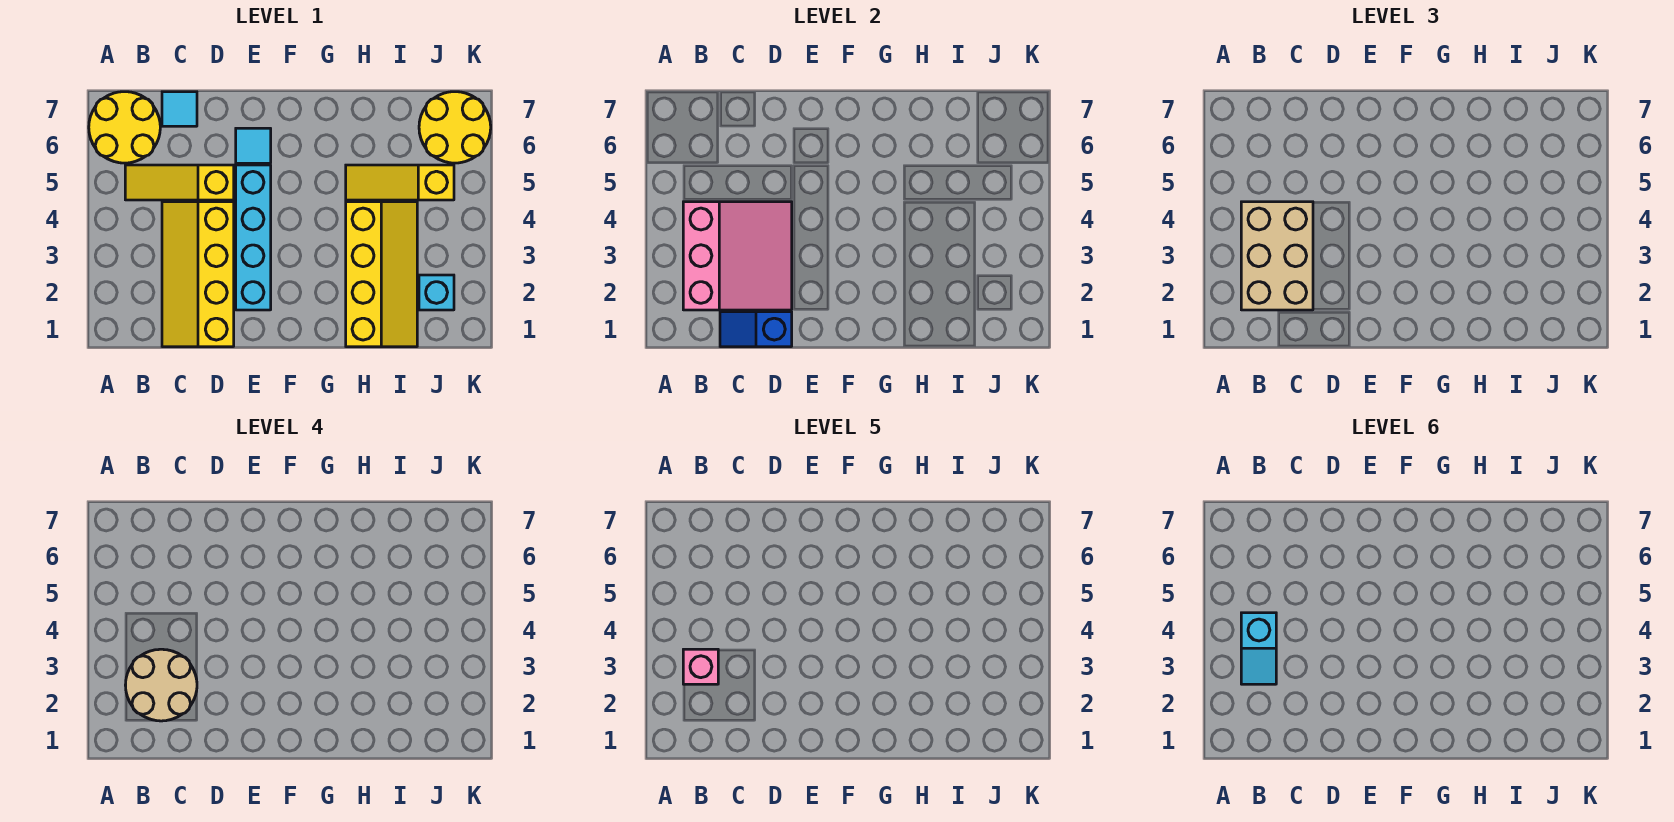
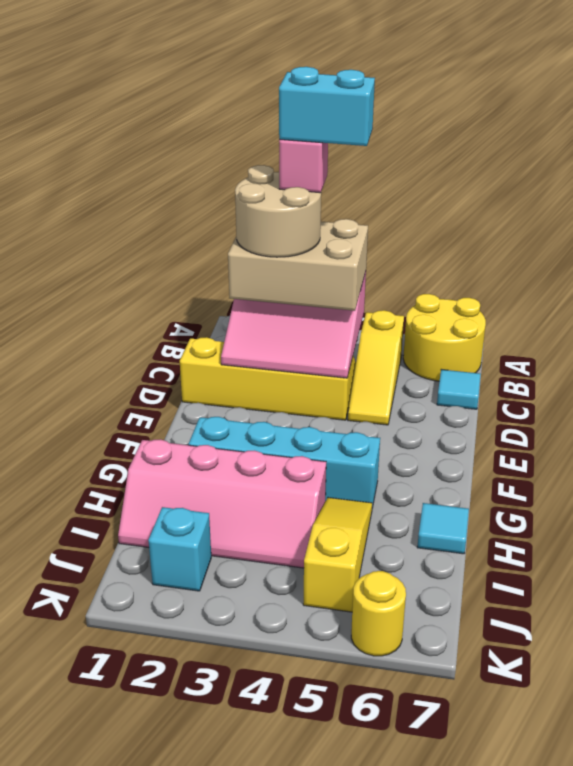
cyan slope B3:B4 level 6 top 4 -> cyan brick B3:B4 level 6
yellow slope B5:D5 level 1 top D -> yellow slope B5:D5 level 1 top B
blue slope C1:D1 level 2 top D -> none
cyan brick E2:E5 level 1 -> cyan brick G2:G5 level 1
cyan tile E6 level 1 -> cyan tile H7 level 1
yellow slope H1:I4 level 1 top H -> pink slope H1:I4 level 1 top H
yellow round brick J6:K7 level 1 -> yellow round brick K6 level 1

